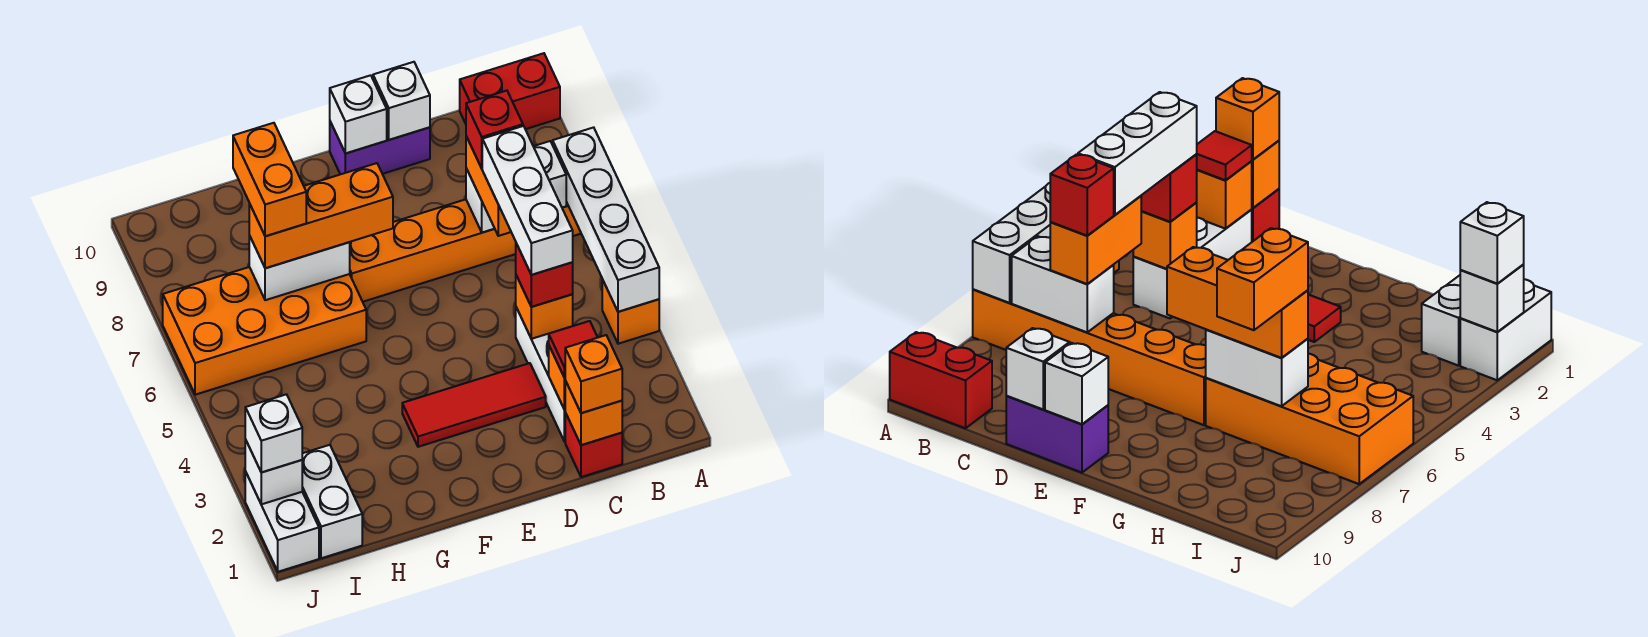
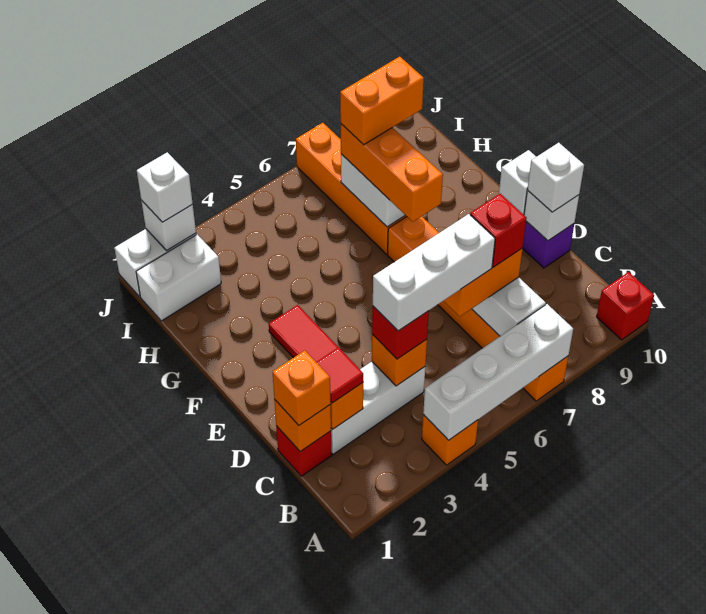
red brick A10:B10 level 1 -> red brick A10 level 1
none -> white brick D10 level 3
orange brick G6:J7 level 1 -> orange brick G7:J7 level 1

